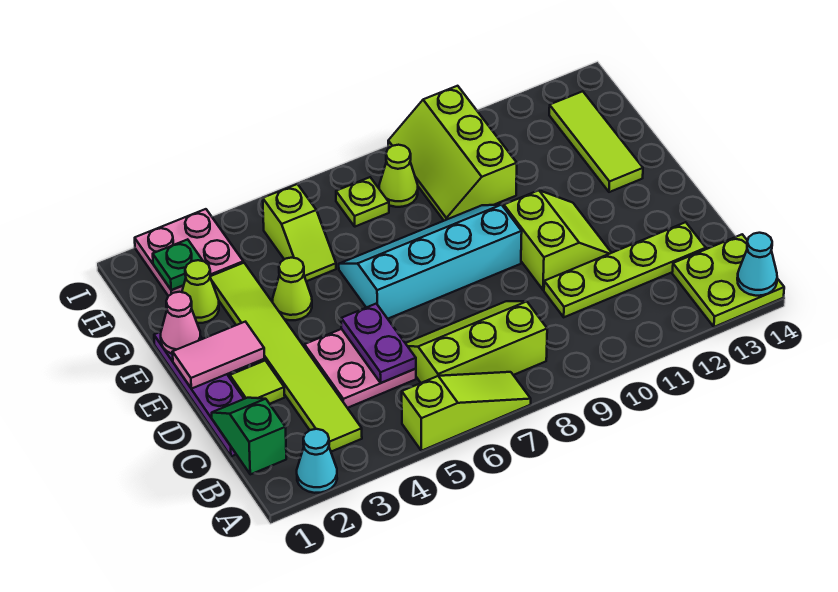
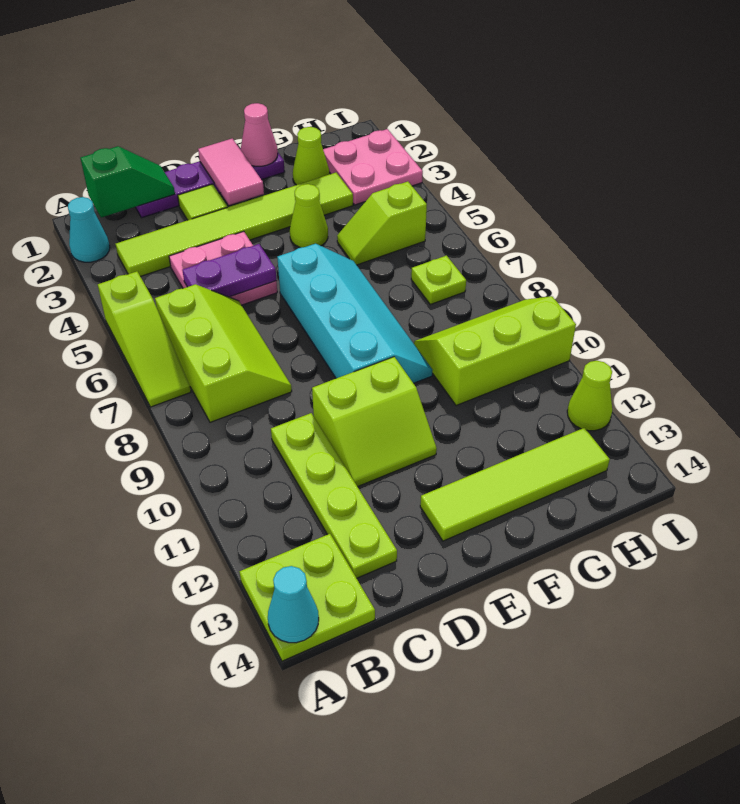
lime tile F13:H13 level 1 -> lime tile E13:H13 level 1
green plate H2 level 2 -> none
lime cone H8 level 1 -> lime cone I12 level 1

